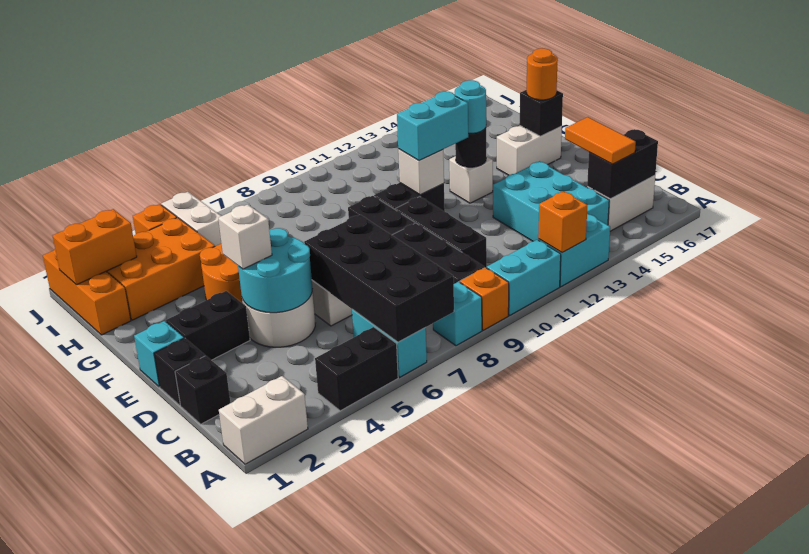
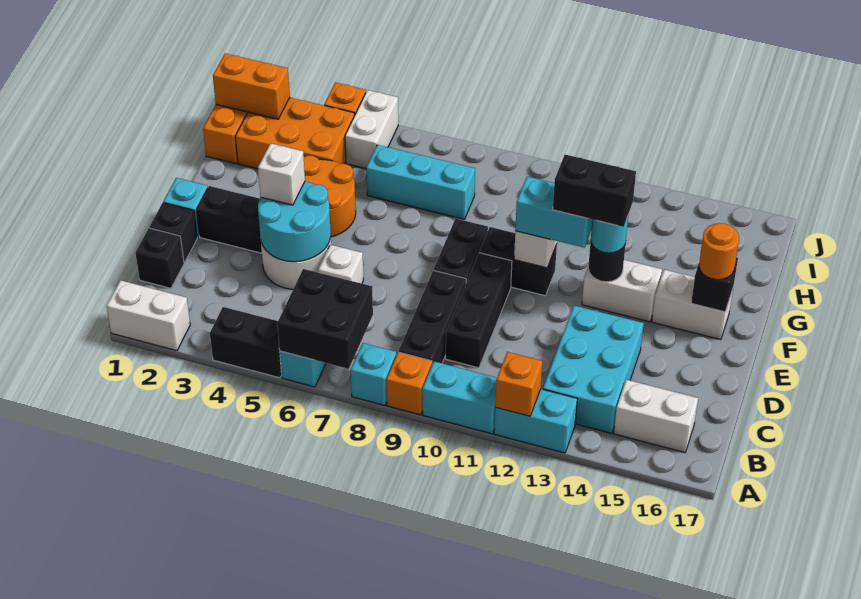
black brick A6:D7 level 2 -> black brick A6:B7 level 2
black brick B15:B16 level 2 -> black brick F12:F13 level 4
orange tile B15:C15 level 3 -> none
white brick F13 level 1 -> white brick F13:F14 level 1
none -> cyan brick H6:H8 level 1

